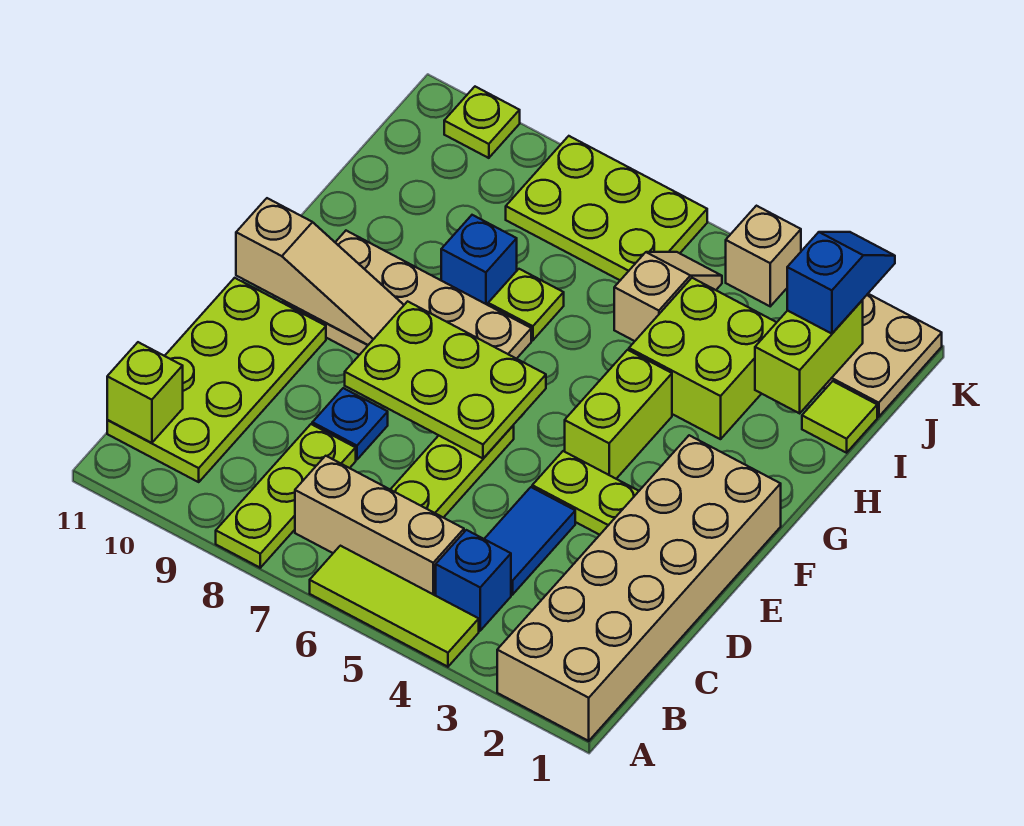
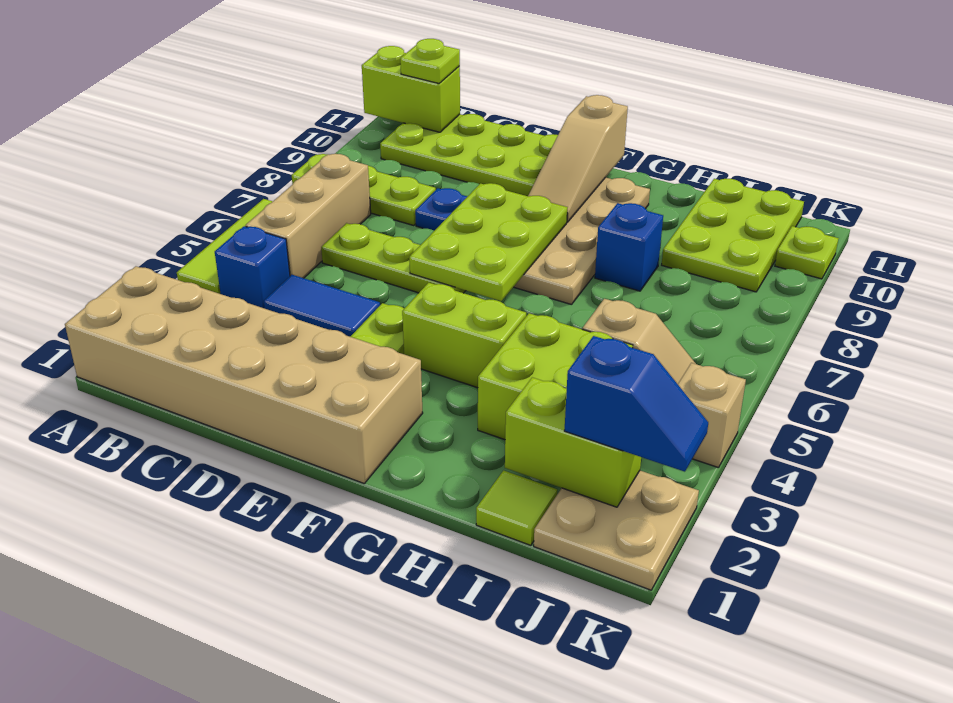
lime brick B11 level 2 -> lime brick A11:B11 level 2
lime plate H7 level 1 -> lime plate B11 level 3
lime plate J6:K8 level 1 -> lime plate I9:J11 level 1

